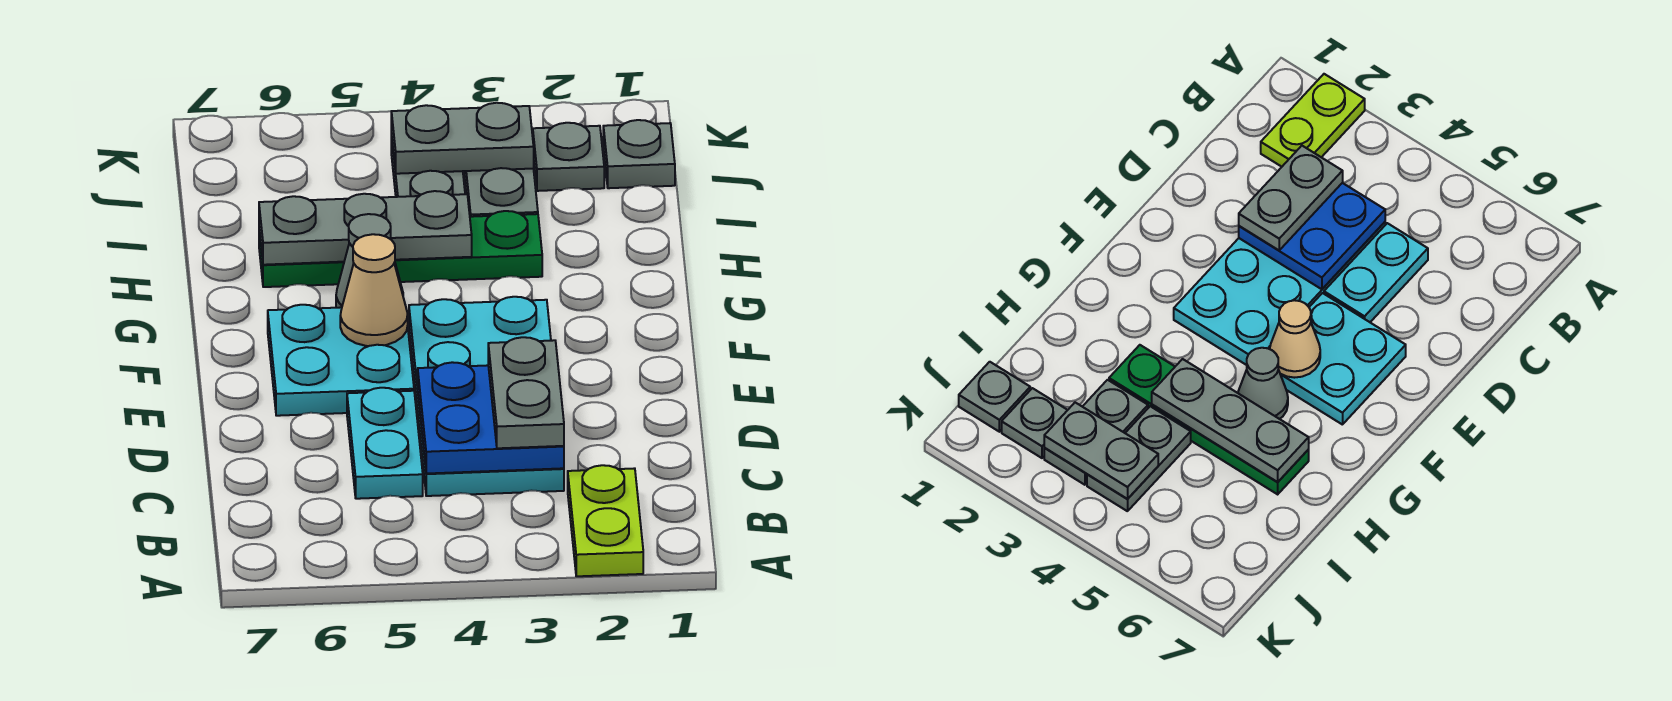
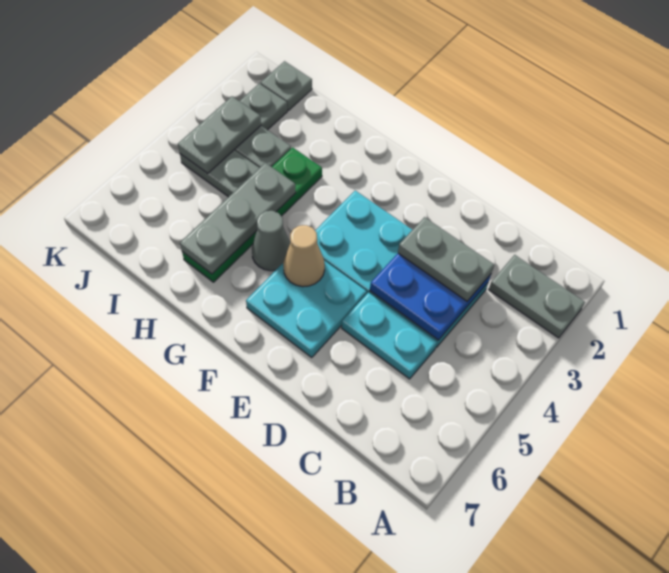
lime plate A2:B2 level 1 -> grey plate A2:B2 level 1

